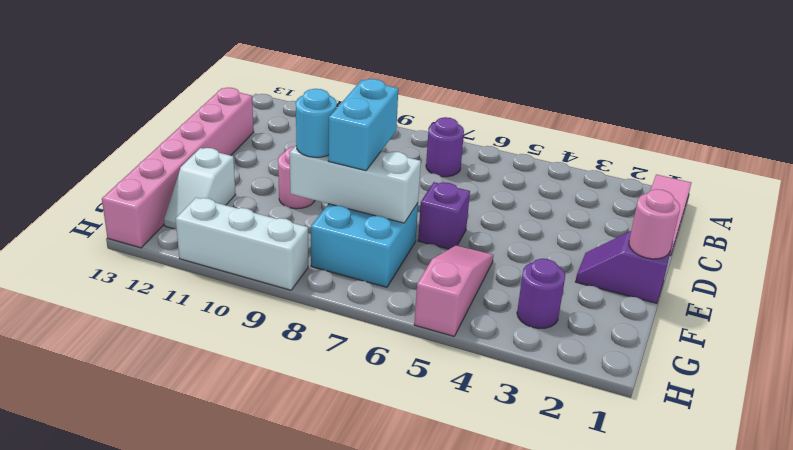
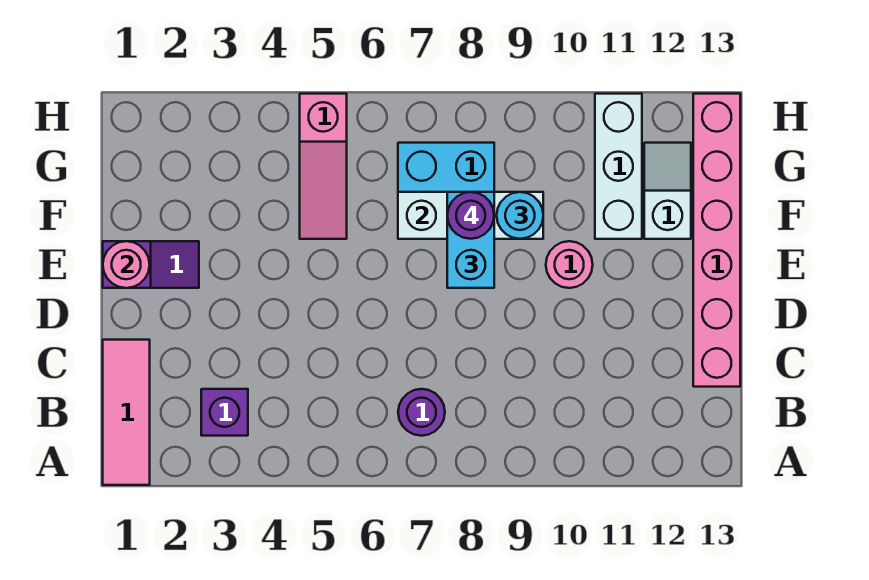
purple brick E6 level 1 -> purple brick B3 level 1
purple round brick G3 level 1 -> purple round brick F8 level 4
white brick H9:H11 level 1 -> white brick F11:H11 level 1

